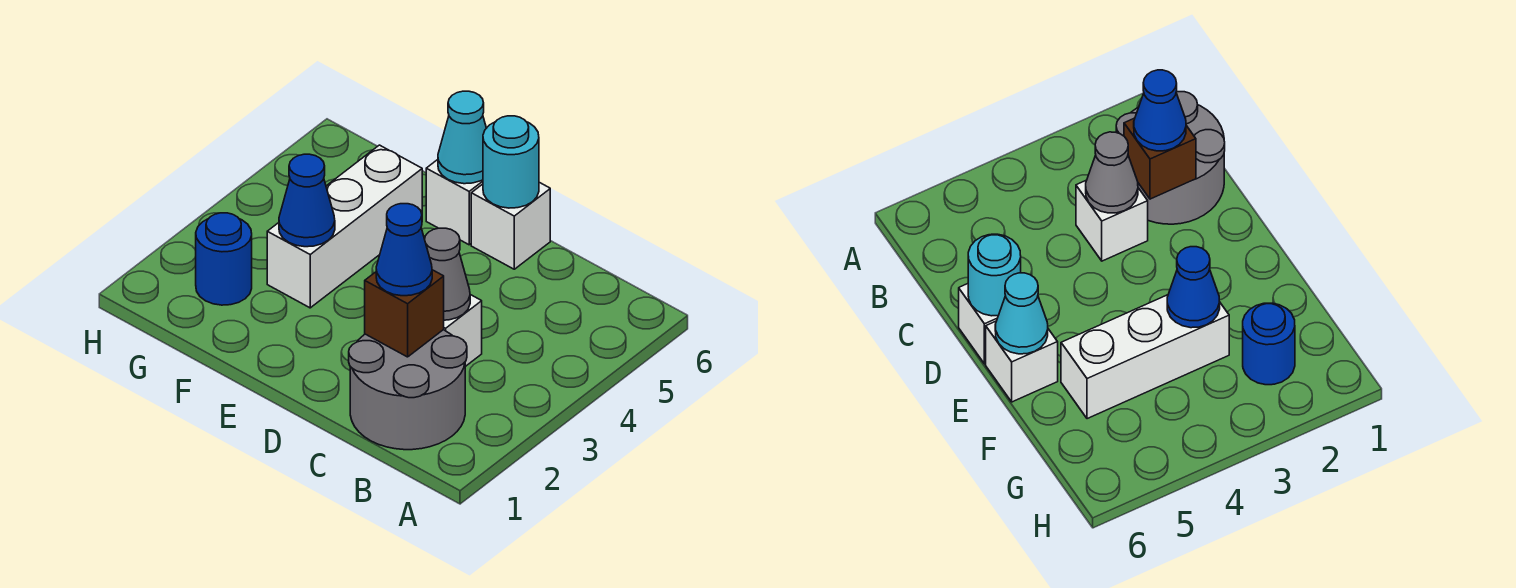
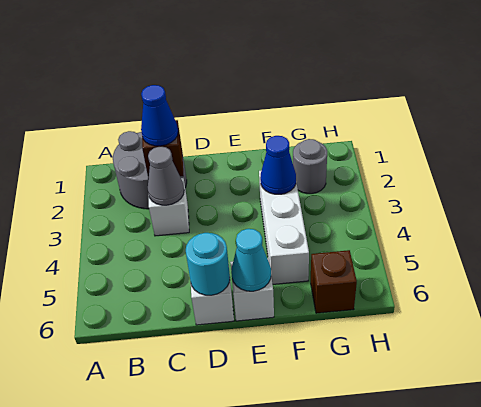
blue round brick G2 level 1 -> grey round brick G2 level 1
none -> brown brick G6 level 1

